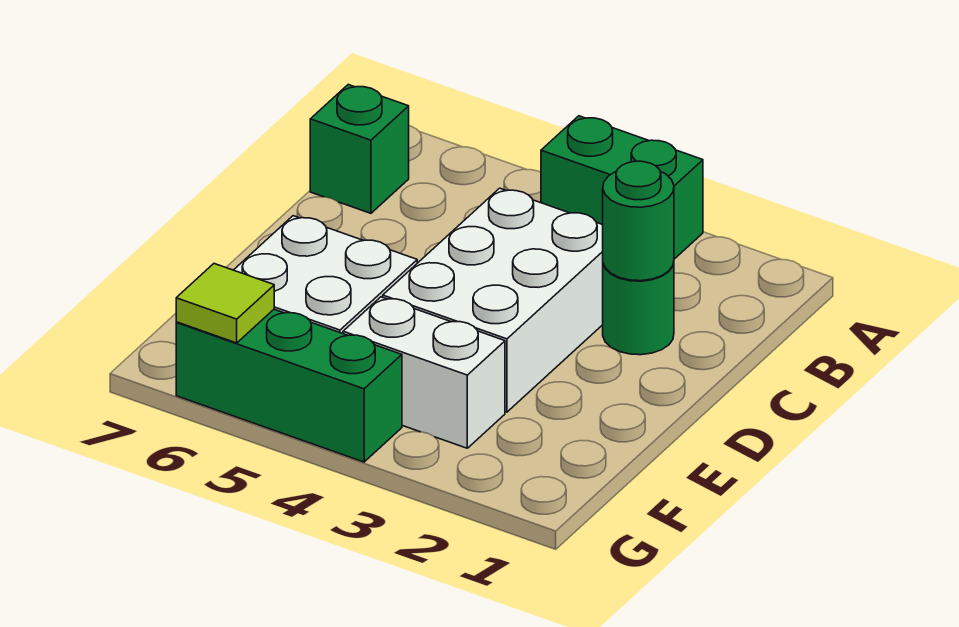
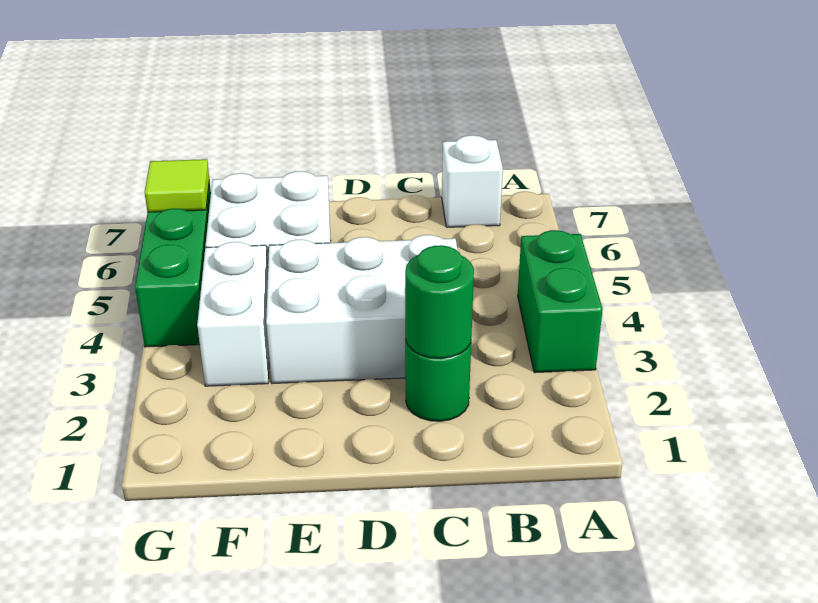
green brick B7 level 1 -> white brick B7 level 1

